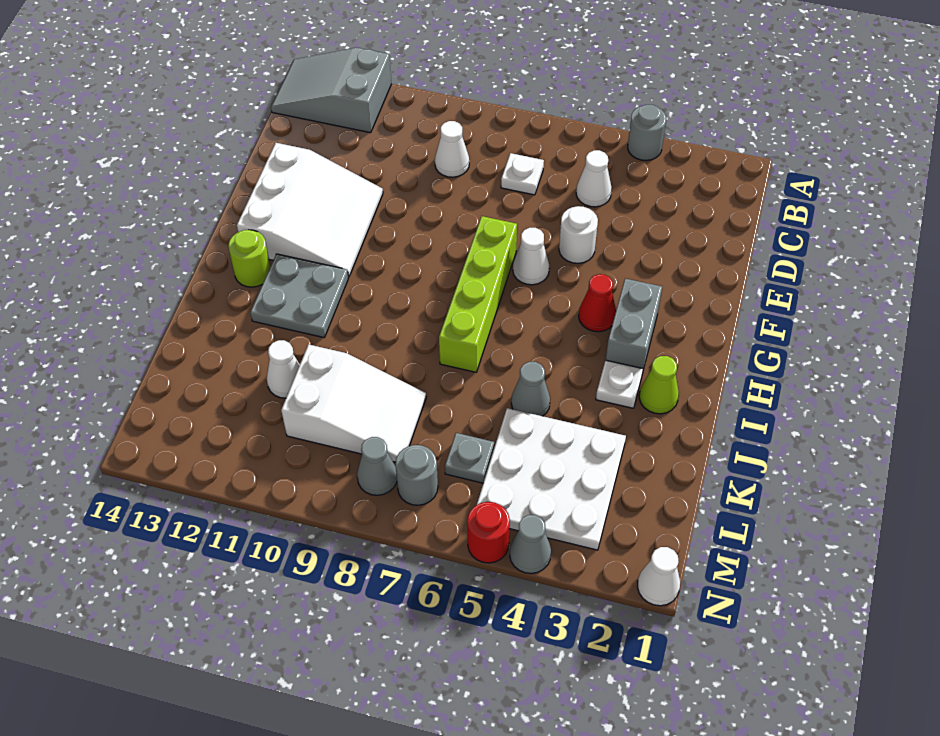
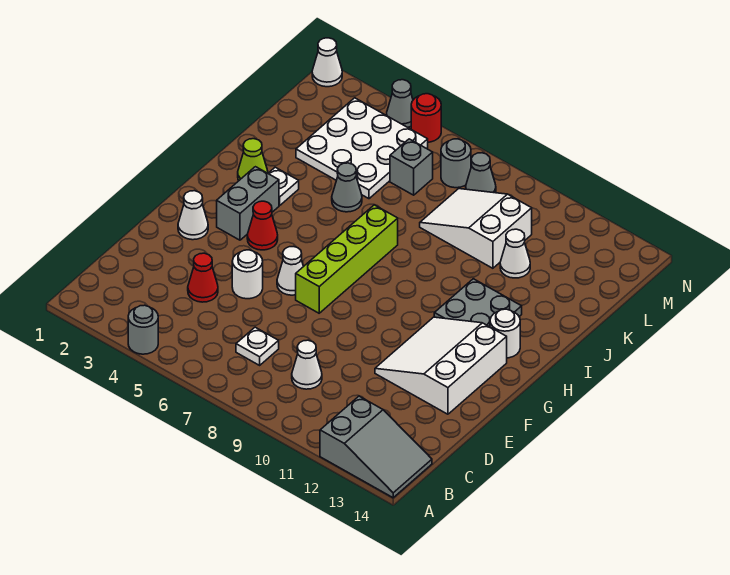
white cone C5 level 1 -> white cone F2 level 1
none -> red cone D4 level 1
lime round brick H13 level 1 -> white round brick H13 level 1
grey plate L6 level 1 -> grey brick L6 level 1

